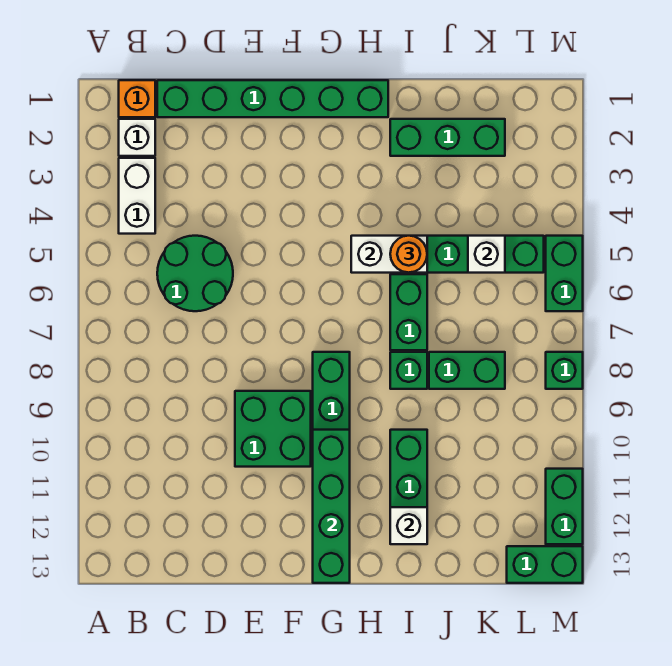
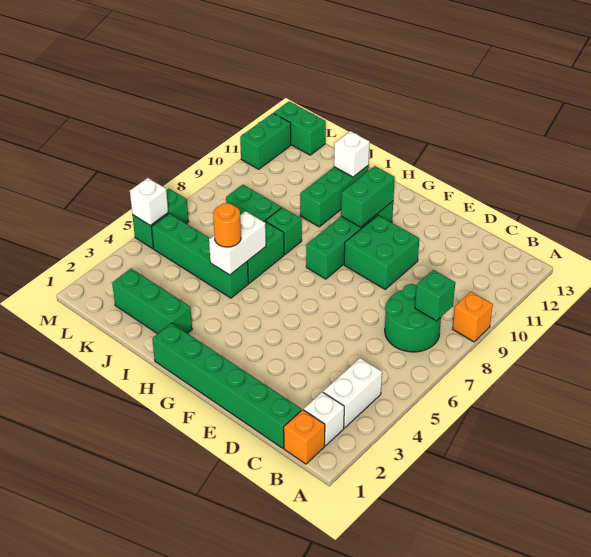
none -> orange brick A9 level 1
green round brick C5:D6 level 1 -> green round brick B7:C8 level 1
green brick G10:G13 level 2 -> green brick G10:G11 level 2
white brick H5:I5 level 2 -> white brick I5:I6 level 2
white brick K5 level 2 -> white brick M5 level 2
green brick M8 level 1 -> green brick B8 level 2

